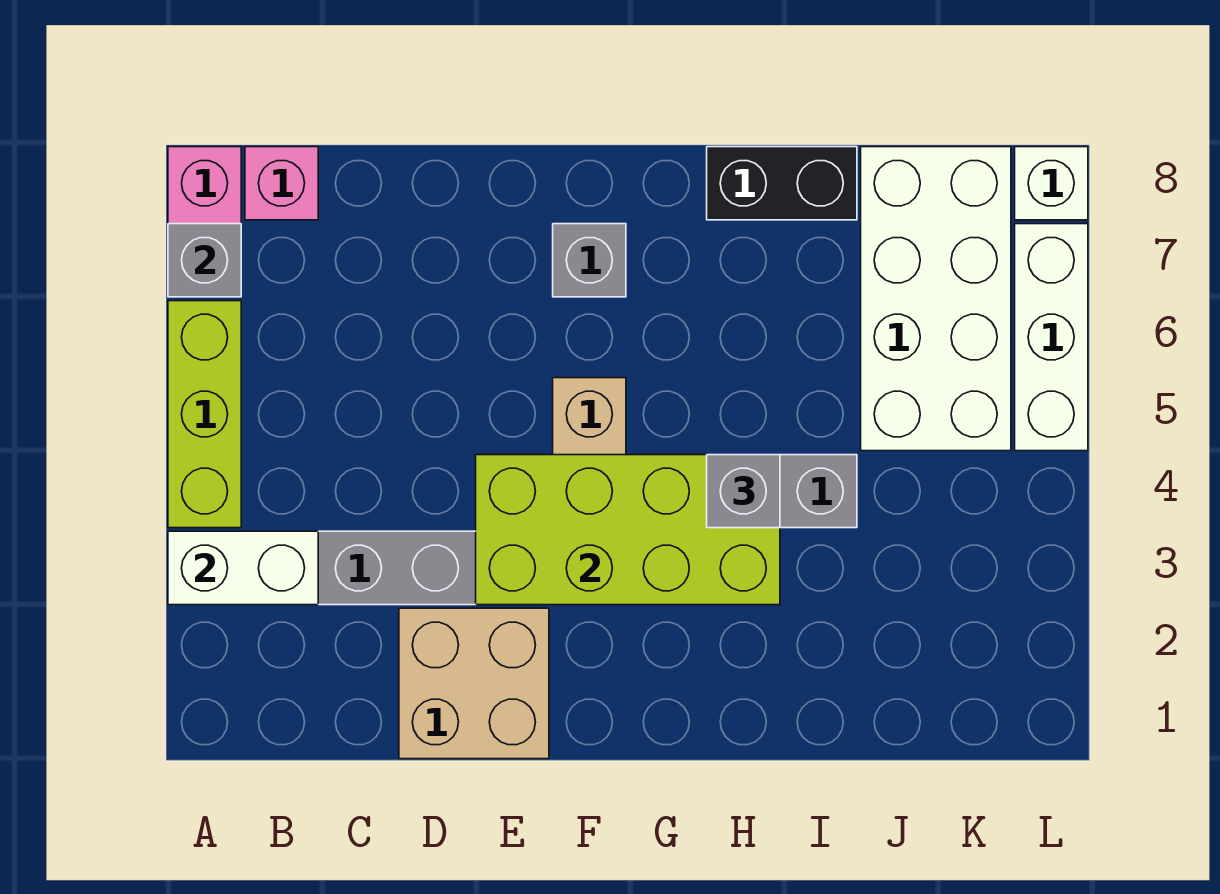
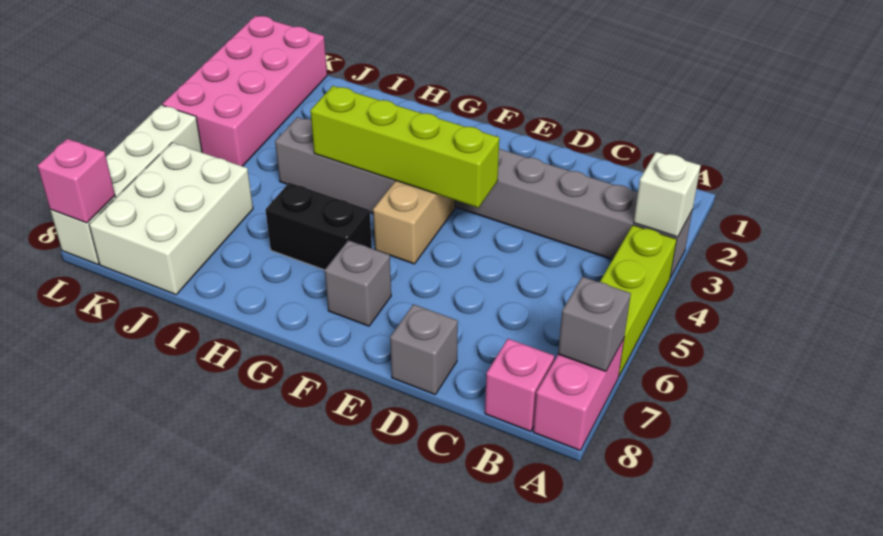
white brick A3:B3 level 2 -> white brick A3 level 2
tan brick D1:E2 level 1 -> none
lime brick E3:H4 level 2 -> lime brick E4:H4 level 2
grey brick H4 level 3 -> grey brick D8 level 1
black brick H8:I8 level 1 -> black brick G6:H6 level 1
white brick J5:K8 level 1 -> white brick J6:K8 level 1
none -> pink brick K1:L4 level 1
none -> pink brick L8 level 2

